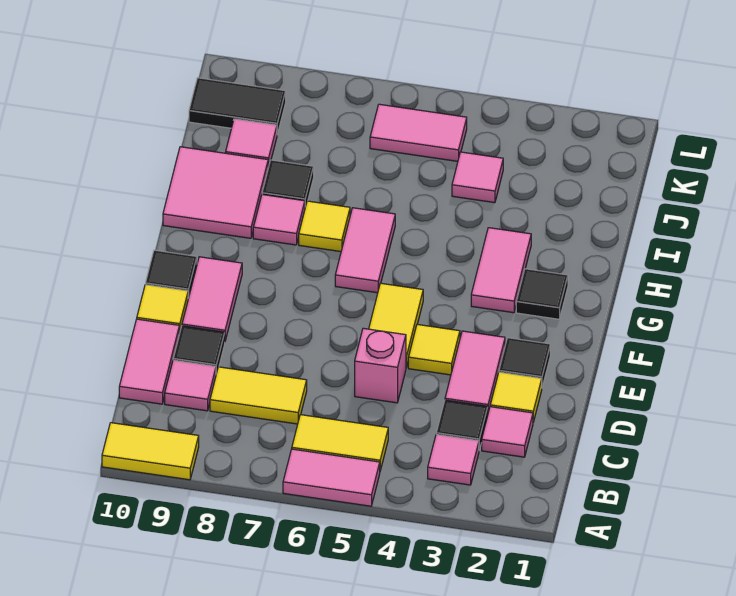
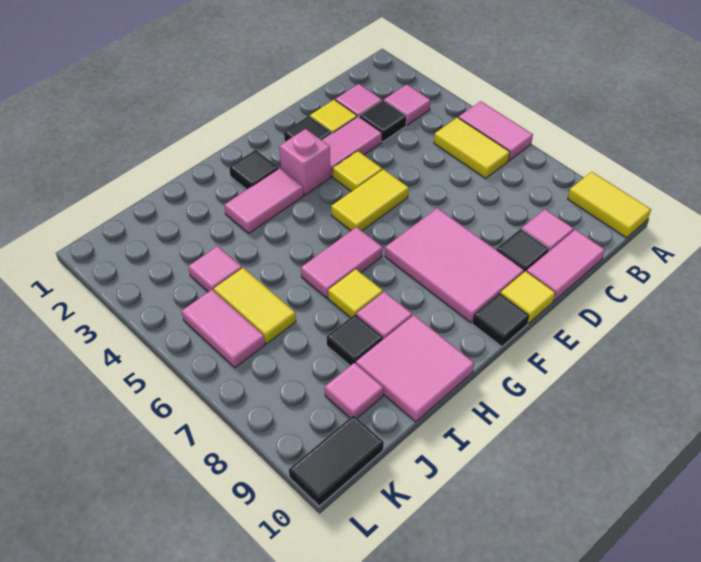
yellow tile C7:C8 level 1 -> yellow tile J5:J6 level 1
pink brick D5 level 1 -> pink brick F3 level 1
pink tile E9:F9 level 1 -> pink tile E7:F9 level 1
black tile K9:K10 level 1 -> black tile K10:L10 level 1

